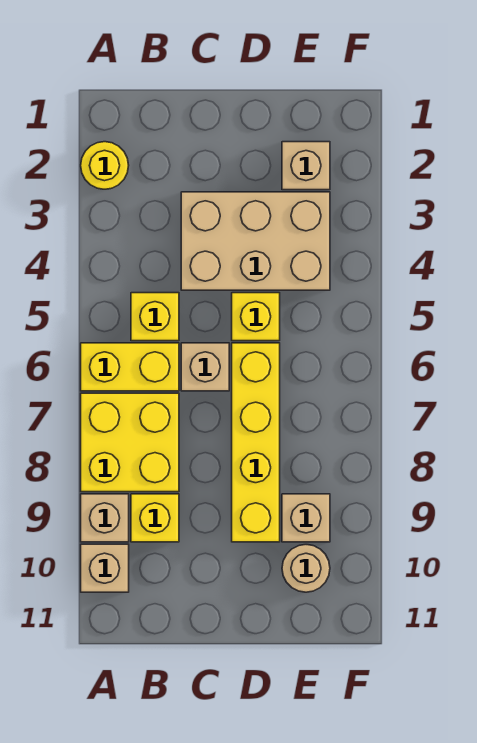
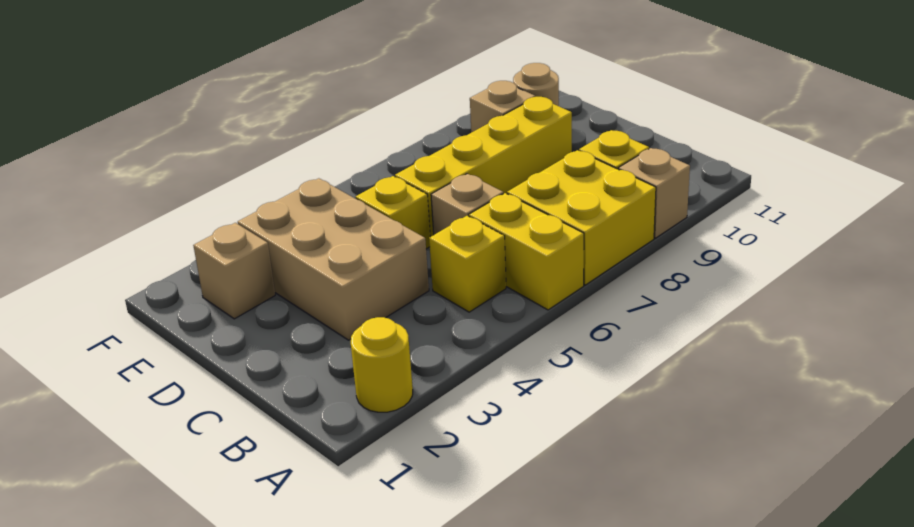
tan brick A10 level 1 -> none

